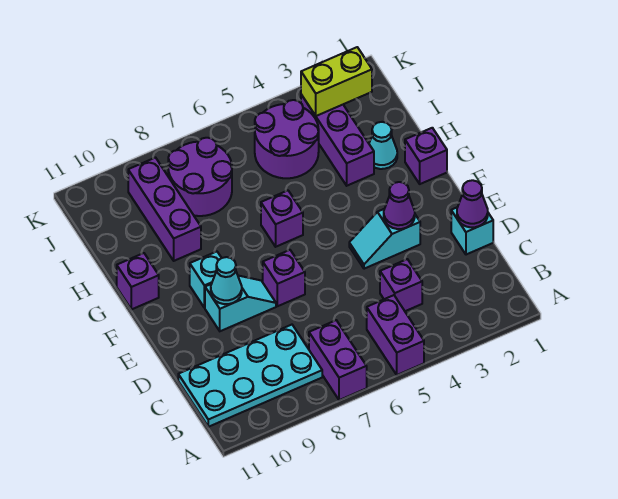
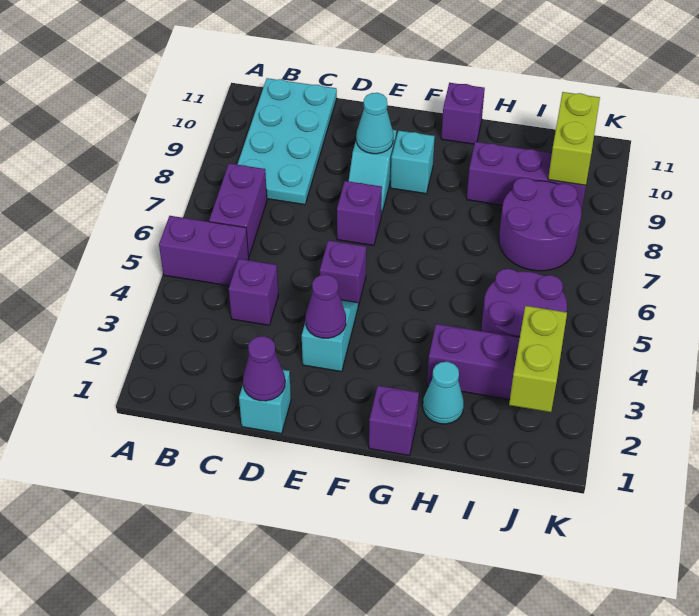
purple brick A7:B7 level 1 -> purple brick B6:B7 level 1
purple brick G6 level 1 -> purple brick E5 level 1
none -> lime brick J9:J10 level 2

